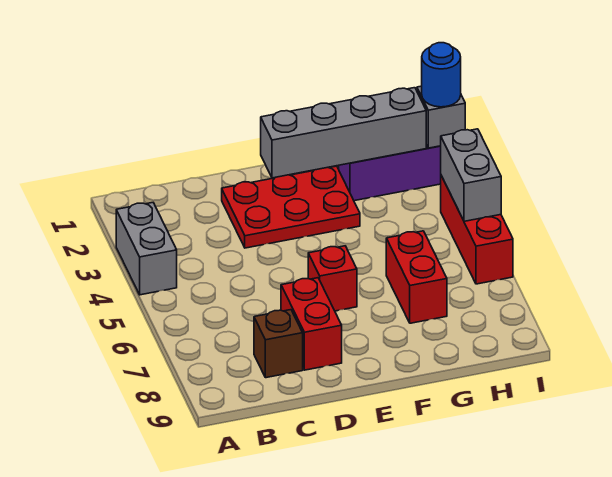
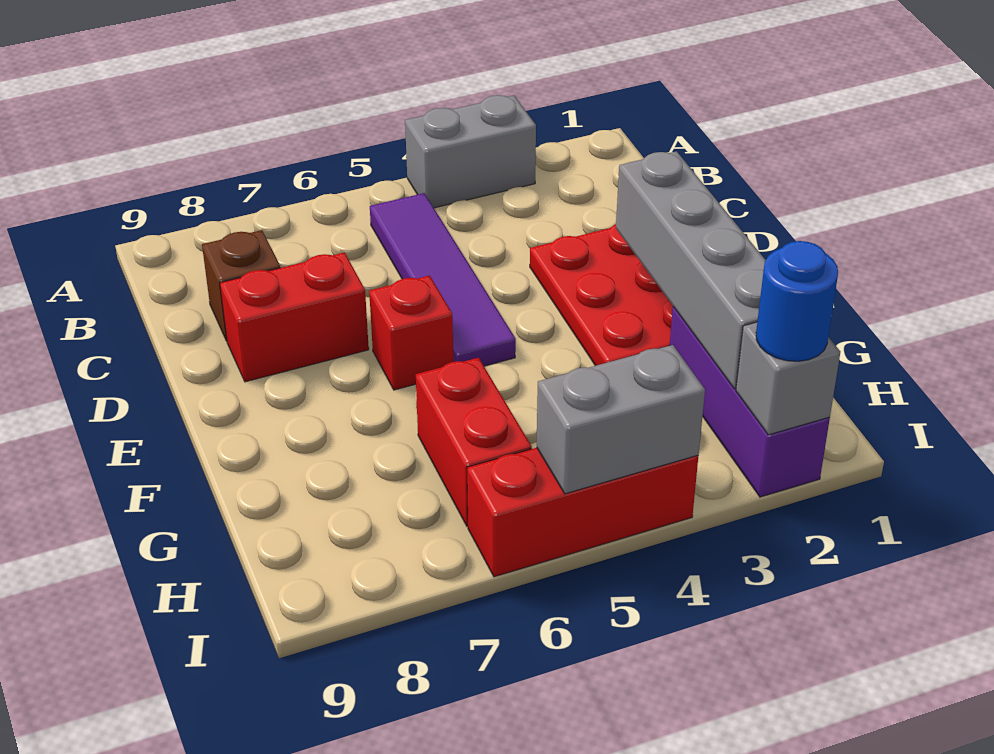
none -> purple tile B5:E5 level 1
red brick G6:G7 level 1 -> red brick G6:H6 level 1

